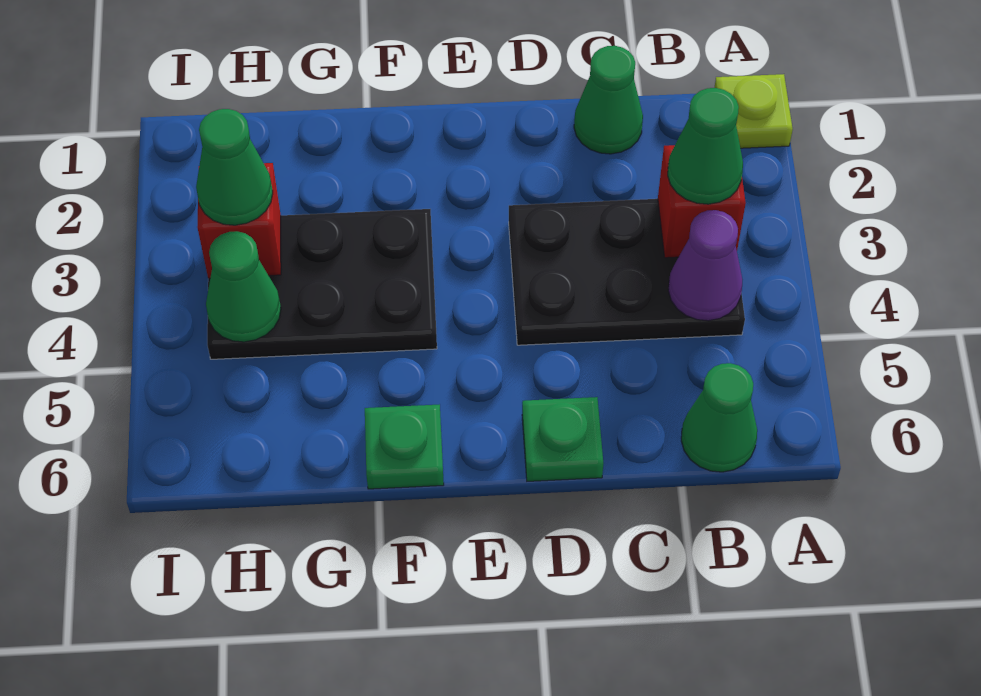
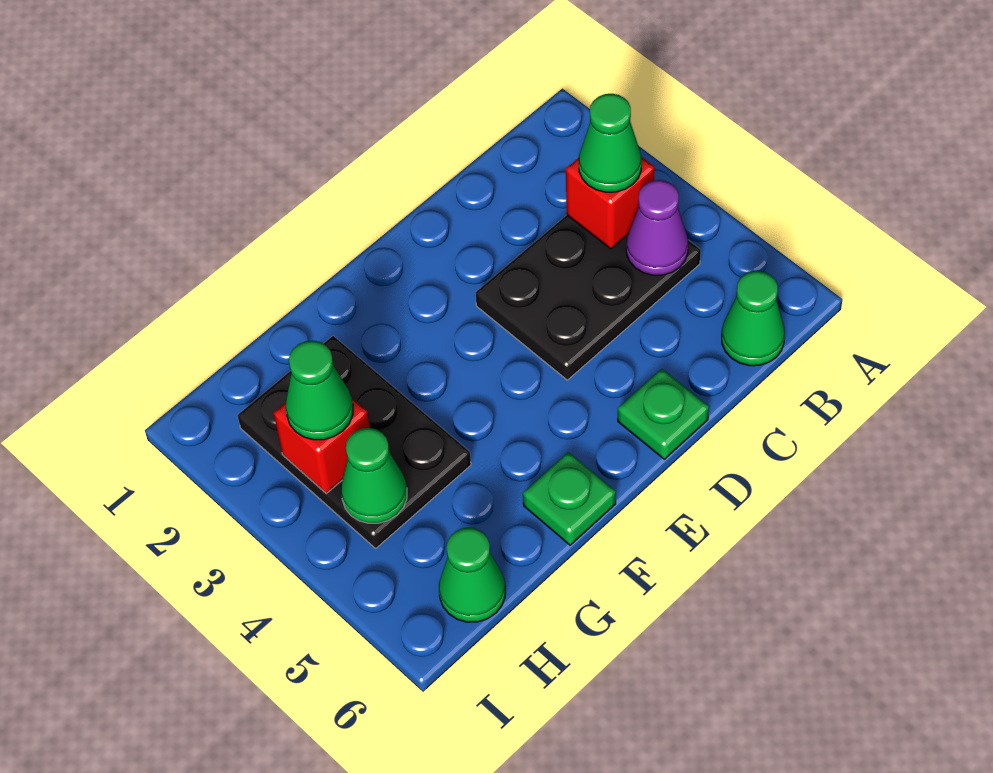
lime plate A1 level 1 -> none
green cone C1 level 1 -> green cone H6 level 1
black plate F3:H4 level 1 -> black plate G2:H4 level 1

